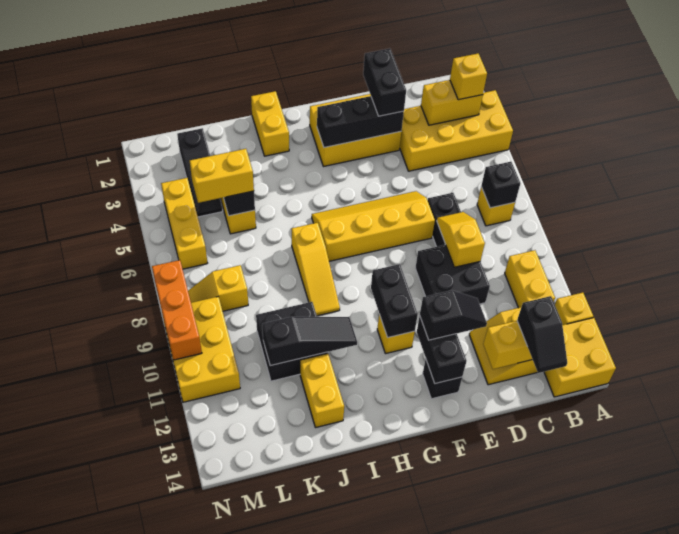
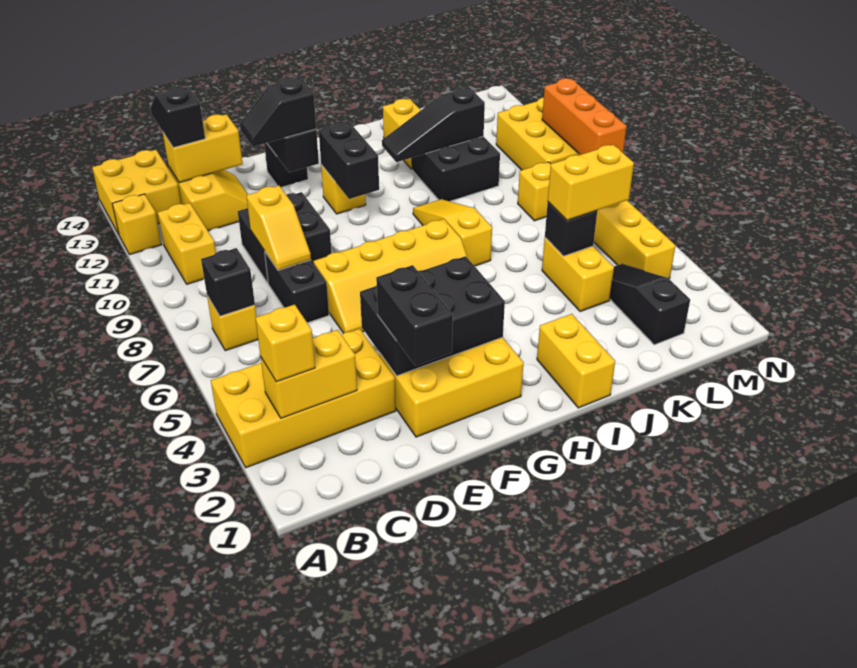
black brick E3:G3 level 2 -> black brick E3:G4 level 2

